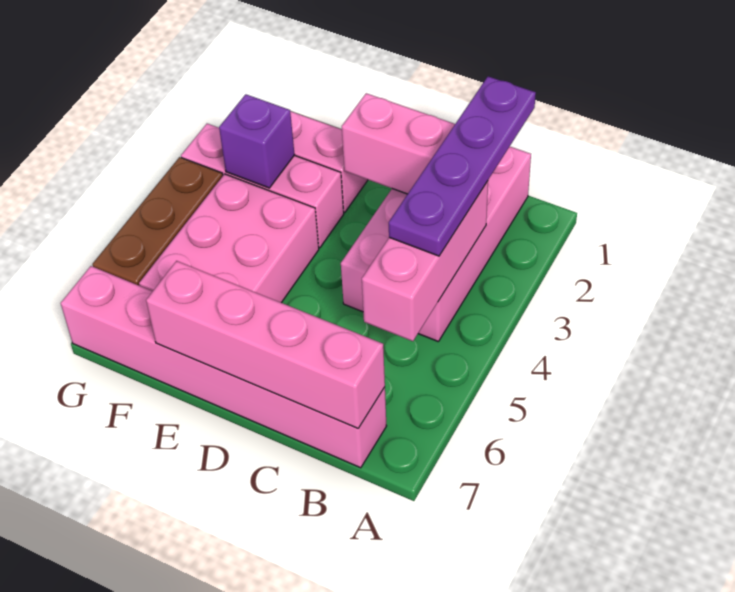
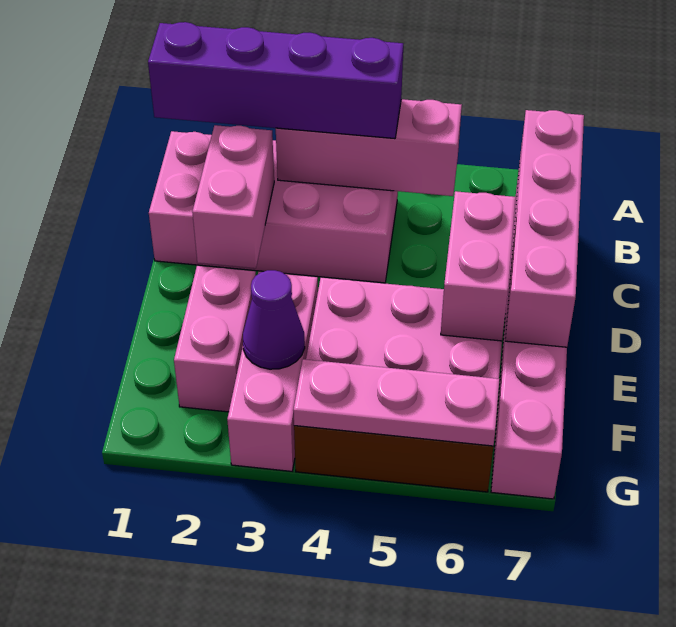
purple plate B1:B4 level 3 -> purple brick B1:B4 level 3
none -> pink brick D6:E6 level 2
purple brick F3 level 2 -> purple cone F3 level 2
none -> pink plate G4:G6 level 2

